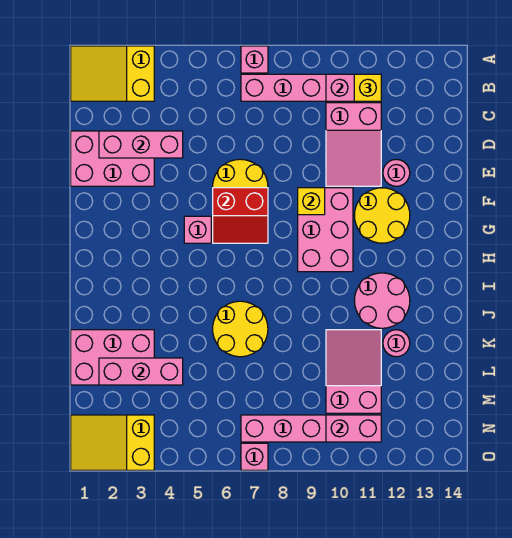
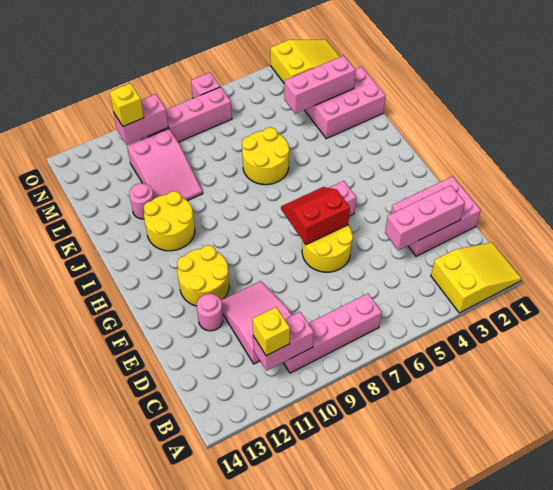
pink brick A7 level 1 -> none
pink brick F9:H10 level 1 -> none
yellow brick F9 level 2 -> yellow brick N11 level 3
pink round brick I11:J12 level 1 -> yellow round brick I11:J12 level 1

